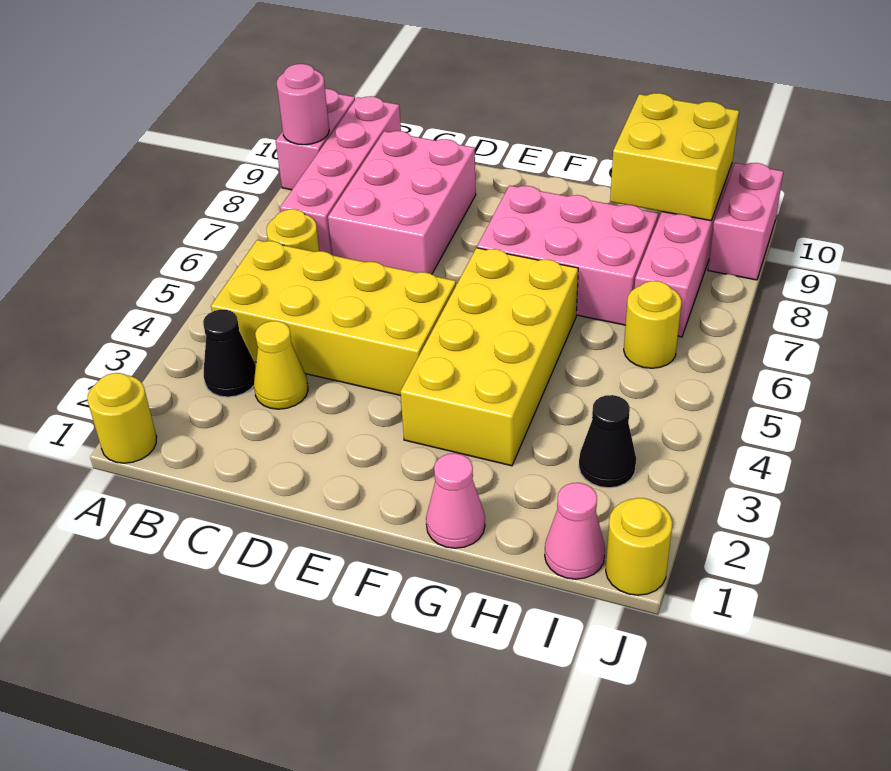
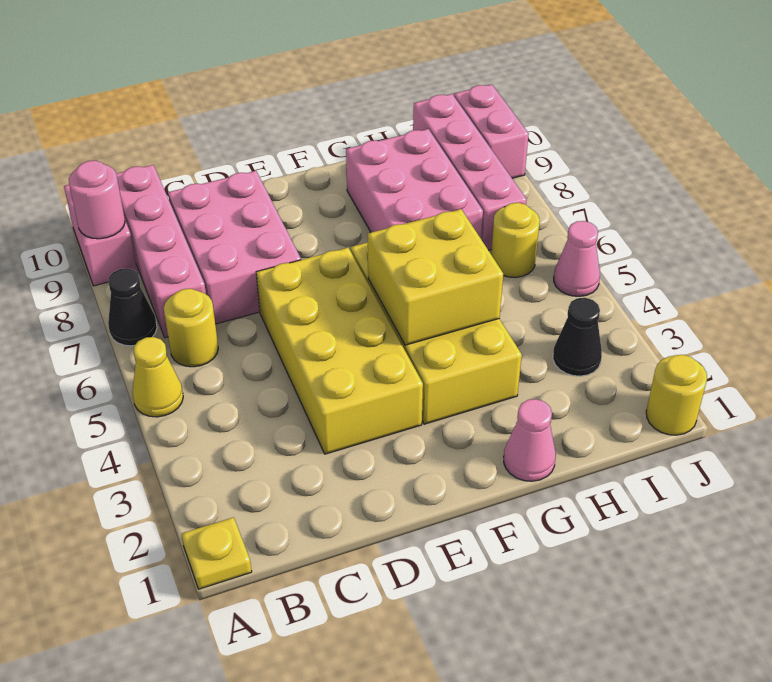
yellow round brick A1 level 1 -> yellow plate A1 level 1
black cone B3 level 1 -> black cone A7 level 1
yellow brick B4:E5 level 1 -> yellow brick D3:E6 level 1
yellow cone C3 level 1 -> yellow cone A5 level 1
pink brick F7:H8 level 1 -> pink brick G7:H9 level 1
yellow brick H9:I10 level 2 -> yellow brick F4:G5 level 2
pink cone I1 level 1 -> pink cone J5 level 1

